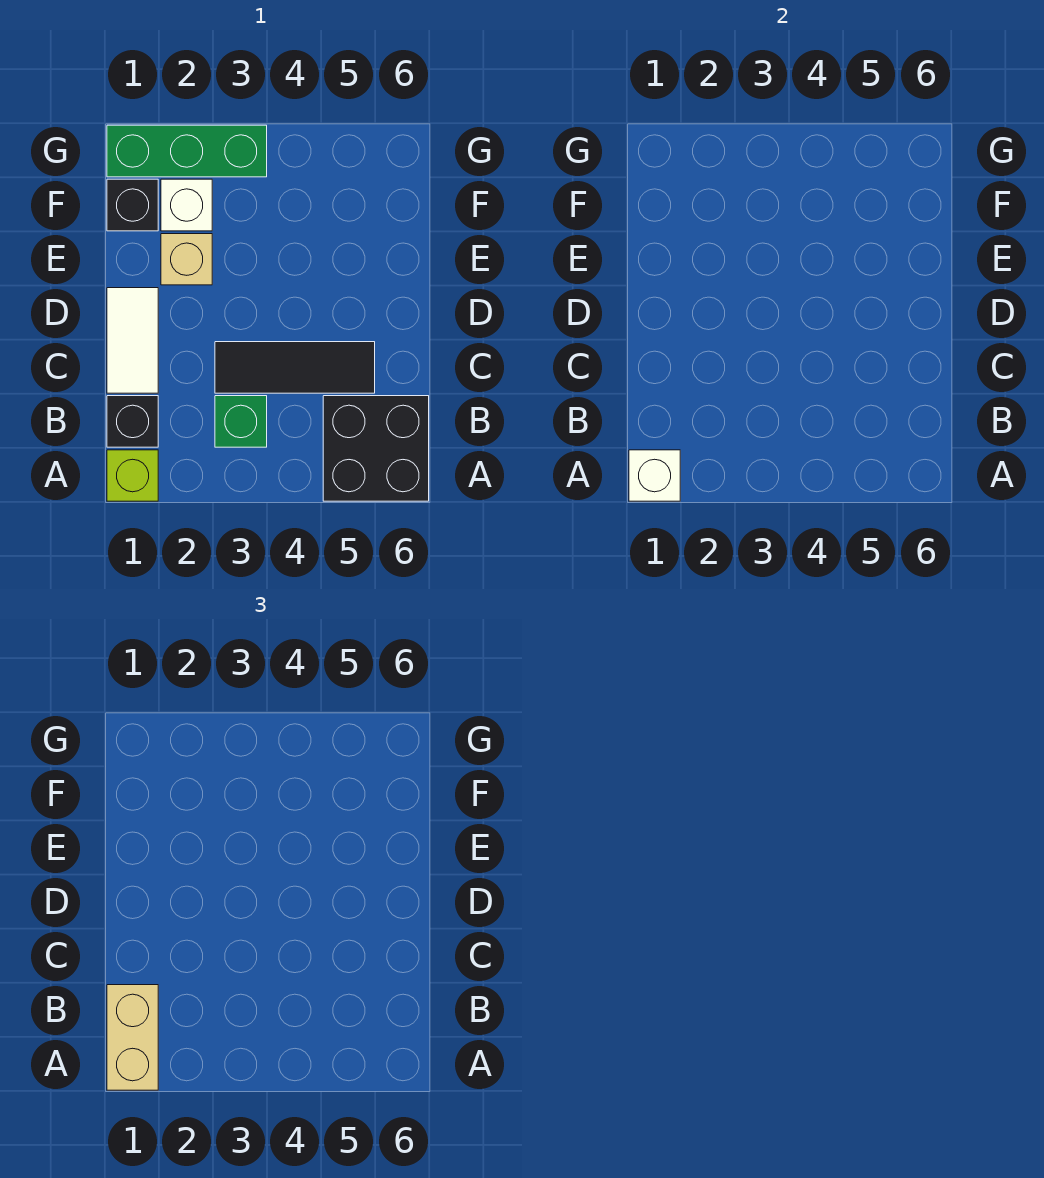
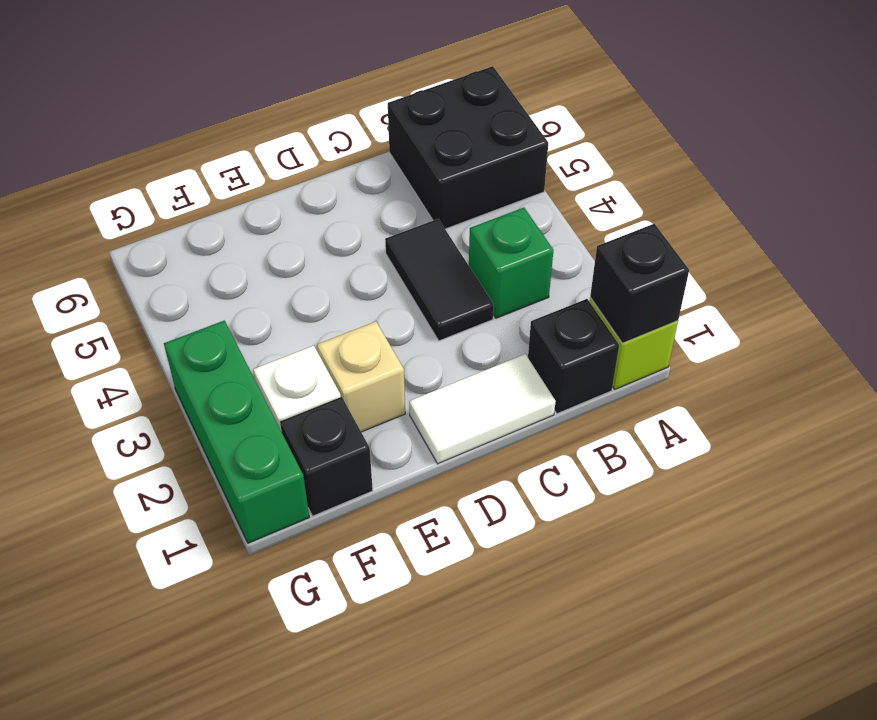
white brick A1 level 2 -> black brick A1 level 2
tan brick A1:B1 level 3 -> none
black tile C3:C5 level 1 -> black tile C3:C4 level 1

